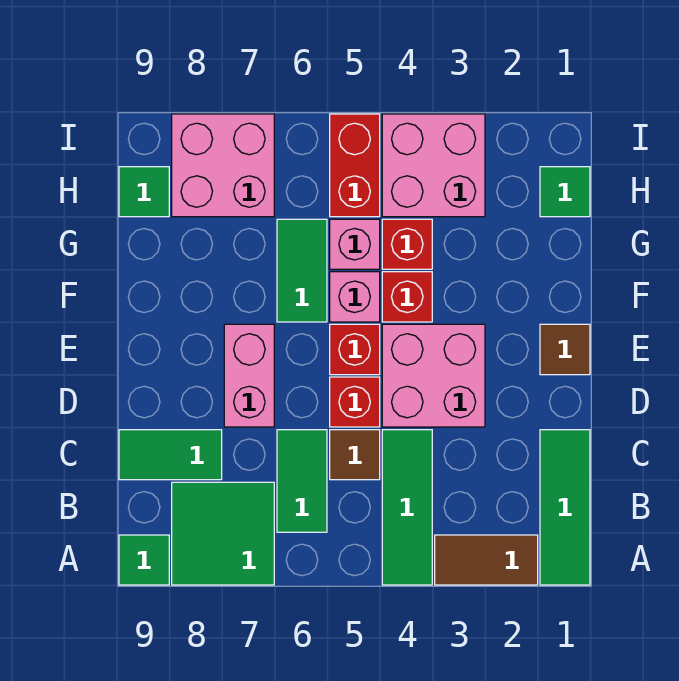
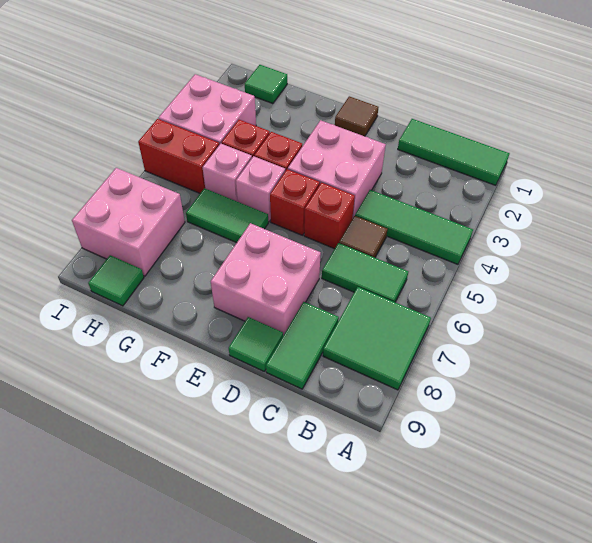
brown tile A2:A3 level 1 -> none
green tile A9 level 1 -> green tile D9 level 1
pink brick D7:E7 level 1 -> pink brick D7:E8 level 1

